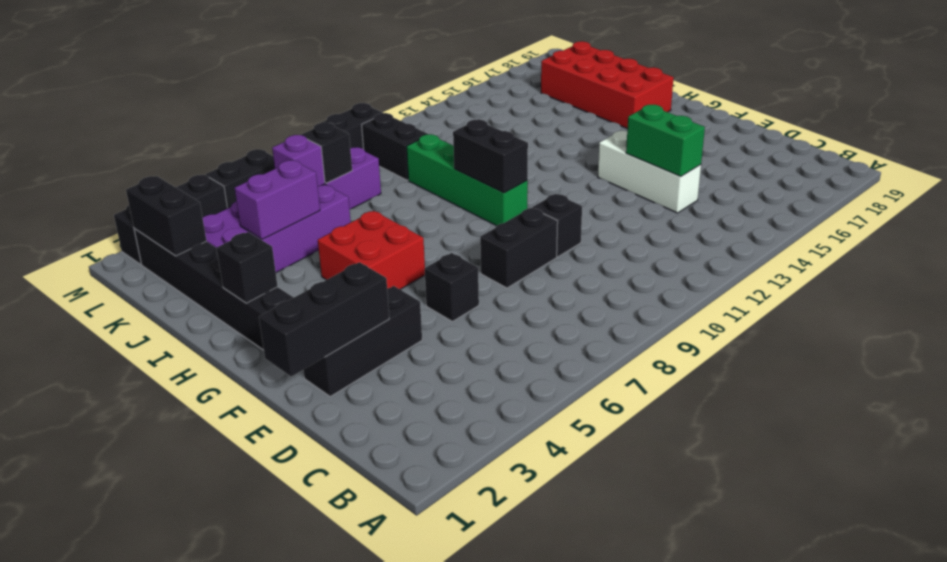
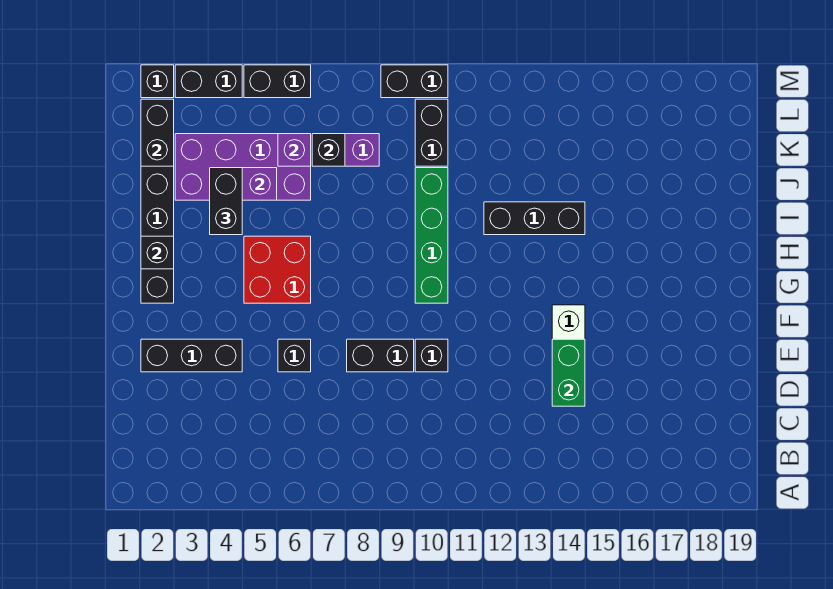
black brick E1:E3 level 2 -> black brick I12:I14 level 1
black brick G10:H10 level 2 -> black brick I4:J4 level 3
red brick H17:K18 level 1 -> none

